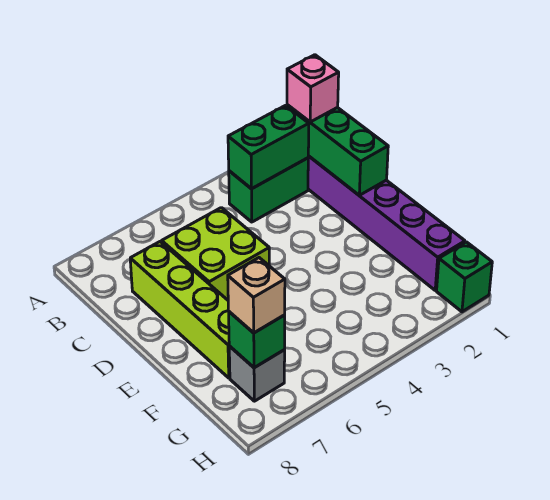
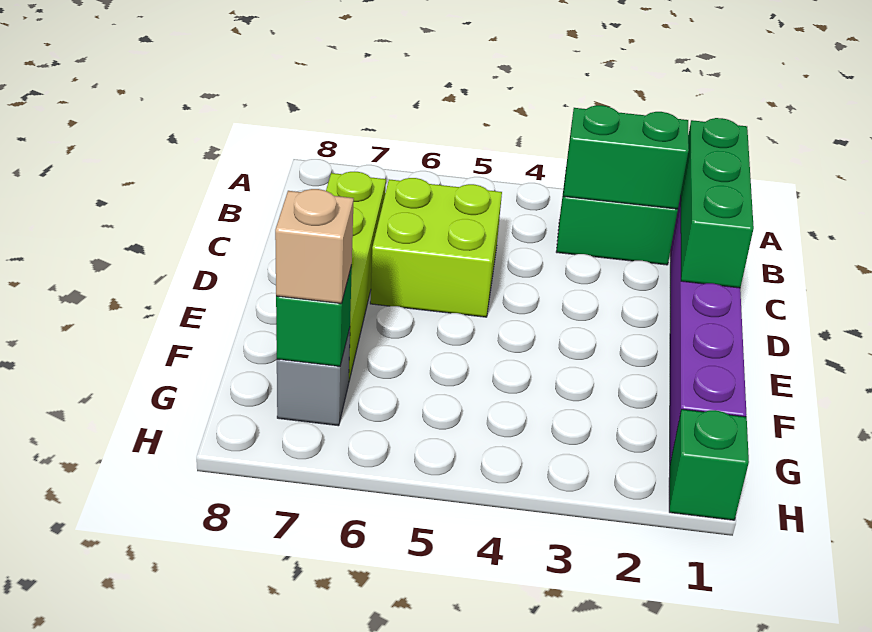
pink brick B1 level 3 -> none

